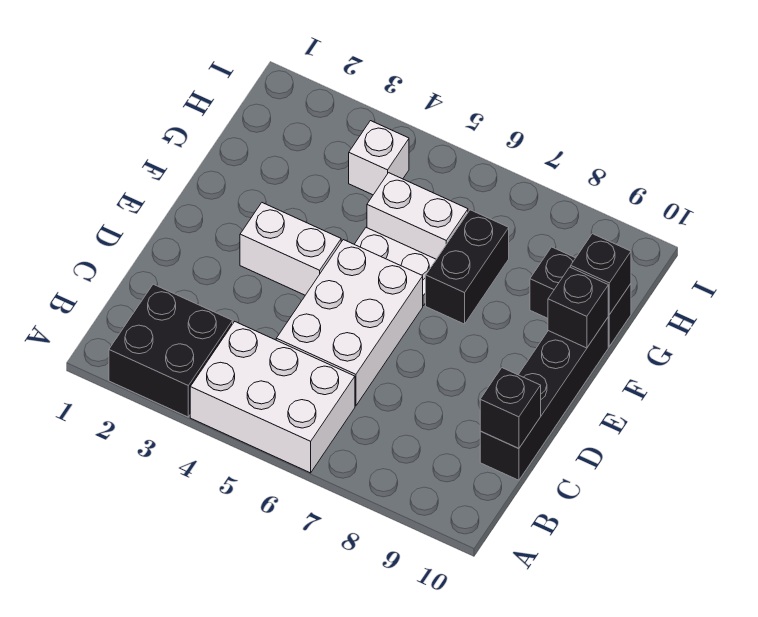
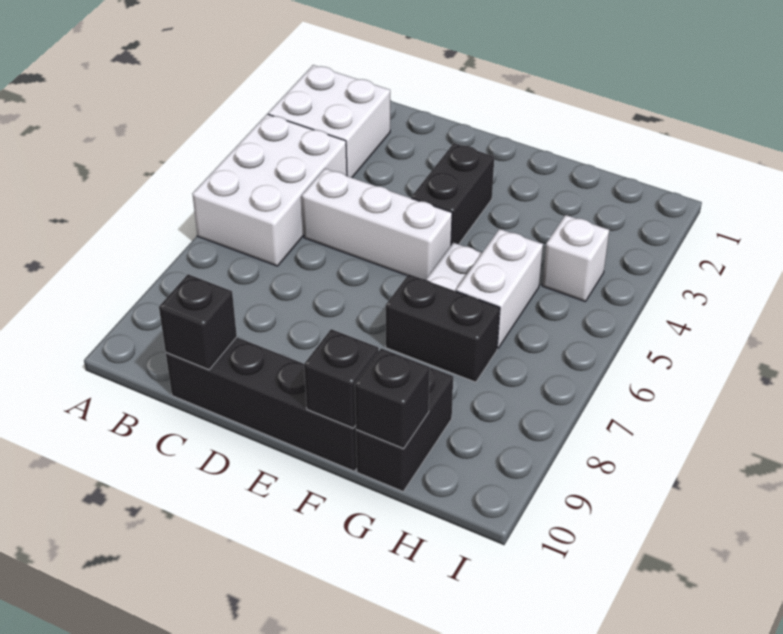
black brick A2:B3 level 1 -> white brick A2:B3 level 1
white brick C5:E6 level 1 -> white brick C5:E5 level 1
white brick E3:E4 level 1 -> black brick E3:E4 level 1

